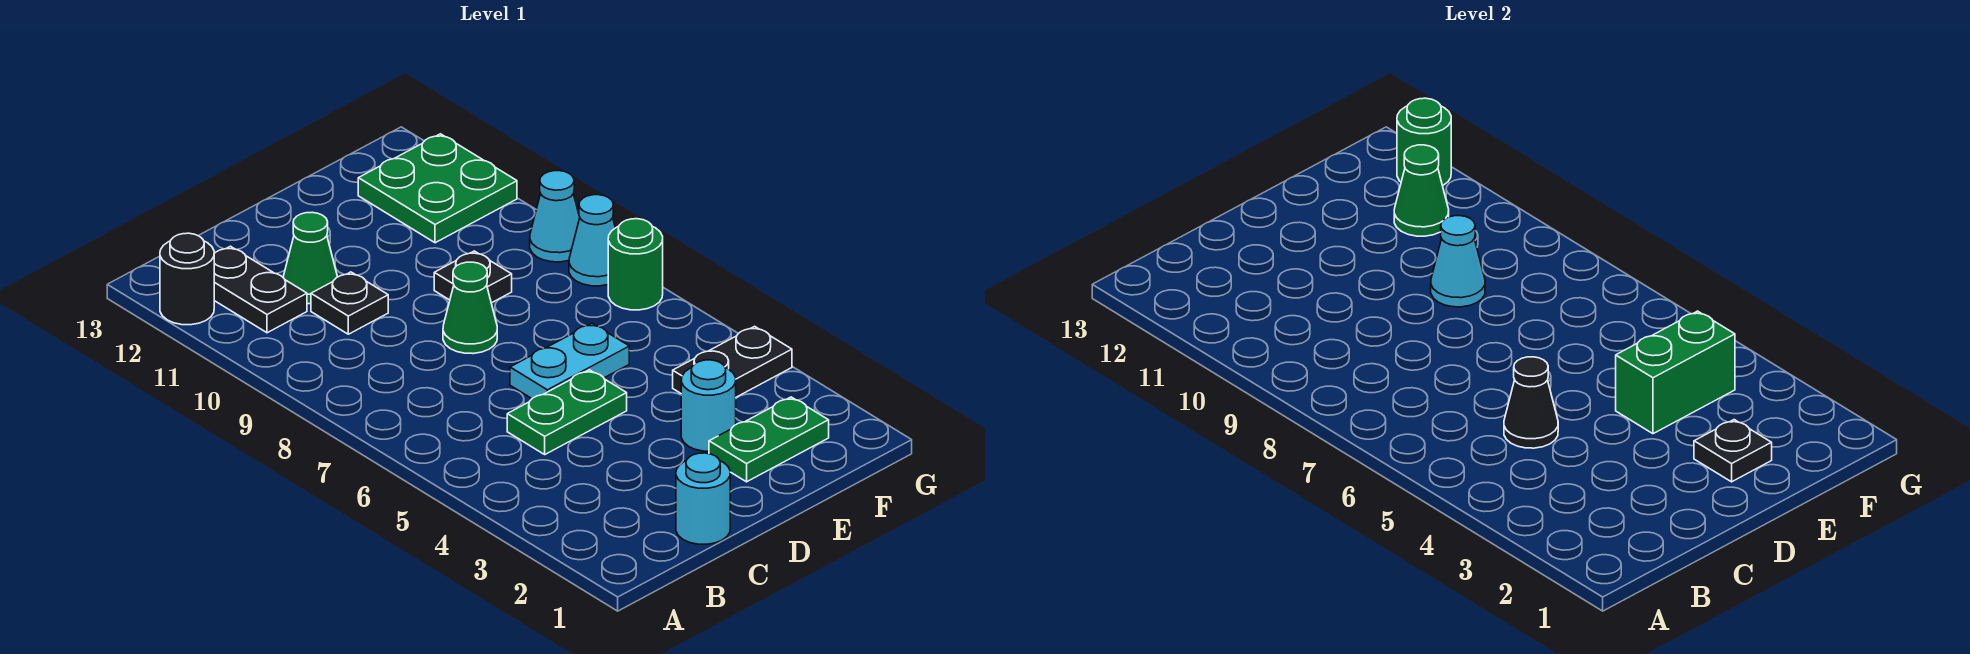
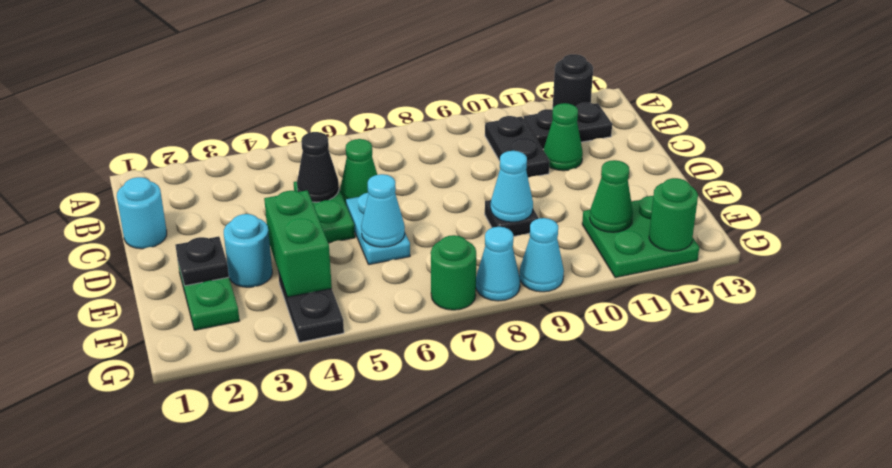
black plate C10 level 1 -> black plate B10:C10 level 1
green cone D8 level 1 -> green cone C6 level 1
none -> cyan cone E6 level 2

